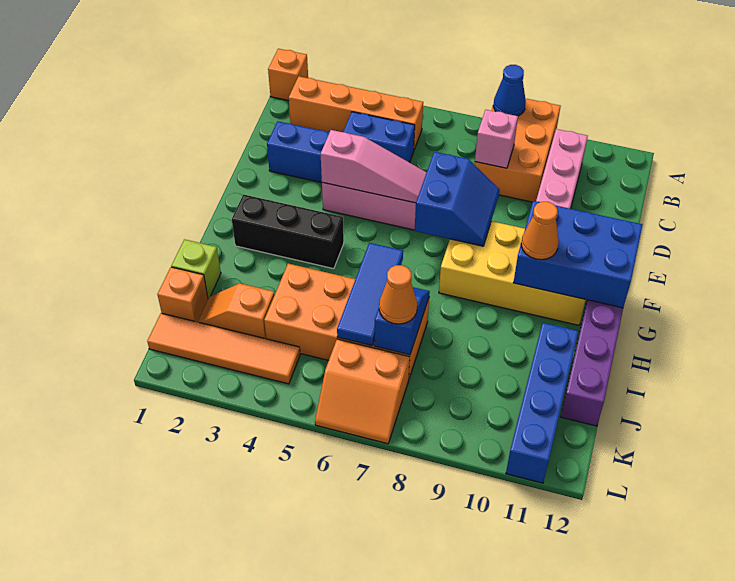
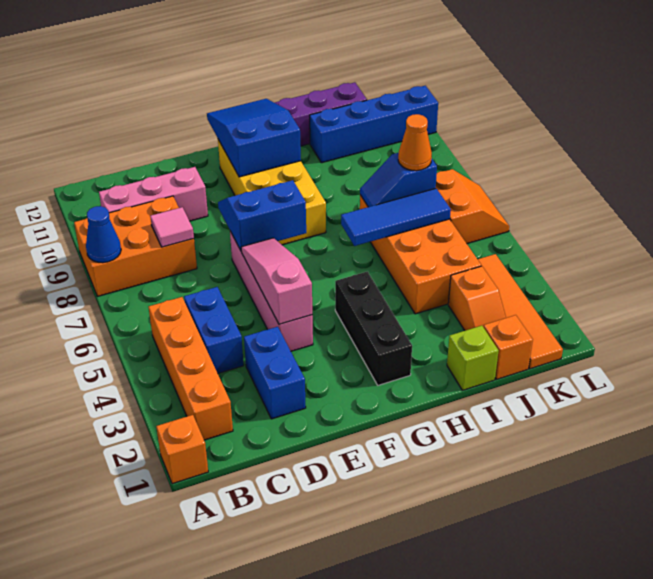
pink brick C8 level 2 -> pink tile C8 level 2
blue brick F10:G12 level 2 -> blue slope F10:G12 level 2 top 10
orange cone G10 level 3 -> none

